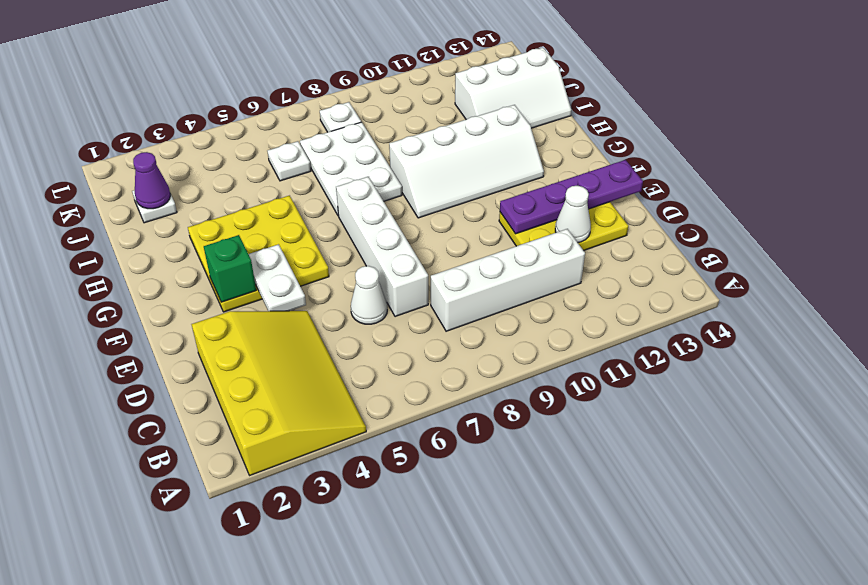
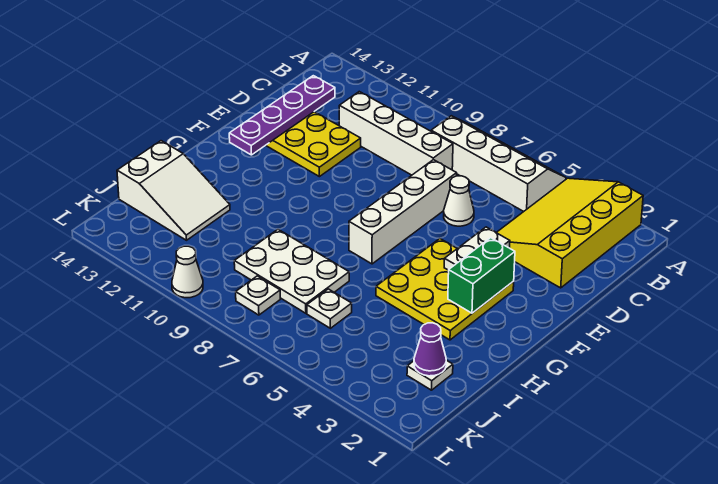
white cone D12 level 2 -> white cone L10 level 1
purple plate E11:E14 level 2 -> purple plate C13:F13 level 2
green brick F3 level 2 -> green brick F3:G3 level 2
white slope G9:H12 level 1 top H -> white slope A5:B8 level 1 top B
white plate H7:J8 level 1 -> white plate I7:J9 level 1
white slope I12:J14 level 1 top J -> white slope I12:J14 level 1 top 14

